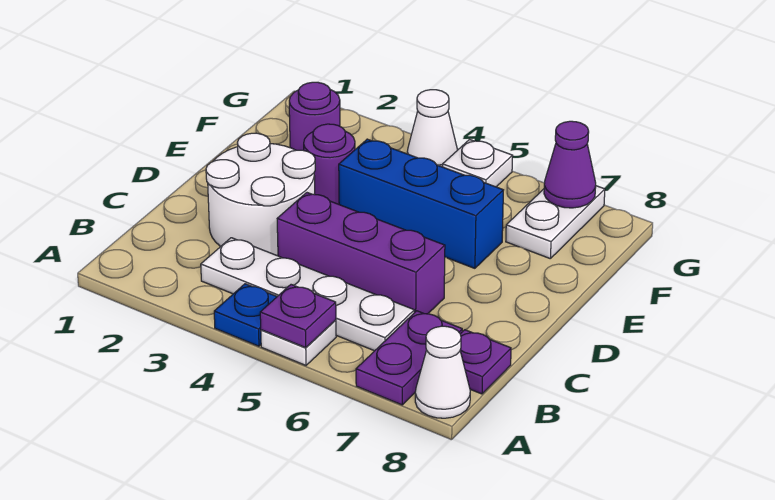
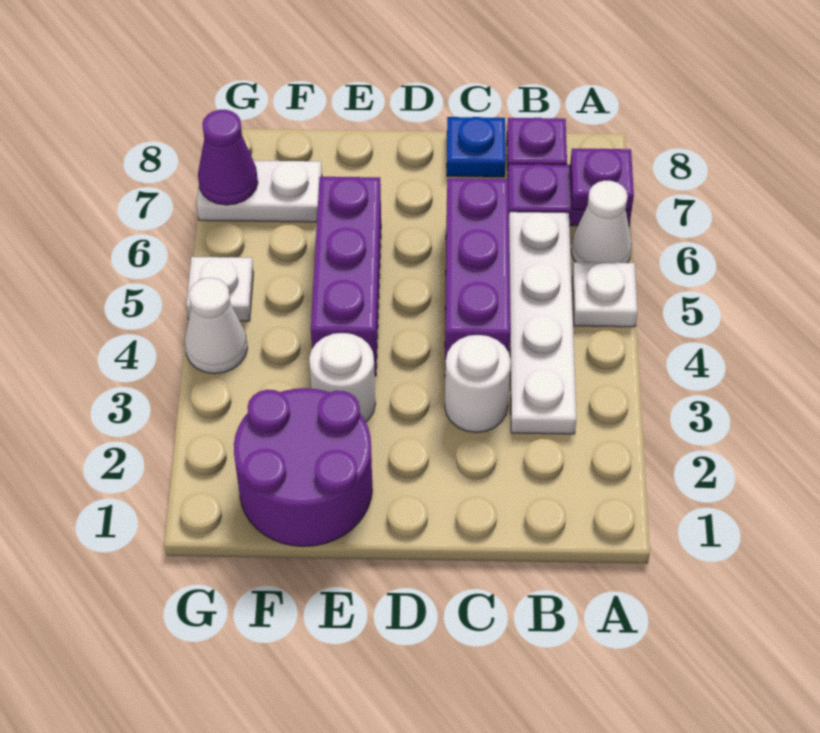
blue plate A4 level 1 -> blue plate C8 level 1
purple plate A5 level 2 -> purple plate A7 level 2
white cone A8 level 1 -> white cone A6 level 1
white round brick C2:D3 level 1 -> white round brick C3 level 1
purple round brick E3 level 1 -> white round brick E3 level 1
blue brick E4:E6 level 1 -> purple brick E4:E6 level 1
purple round brick F2 level 1 -> purple round brick E1:F2 level 1

